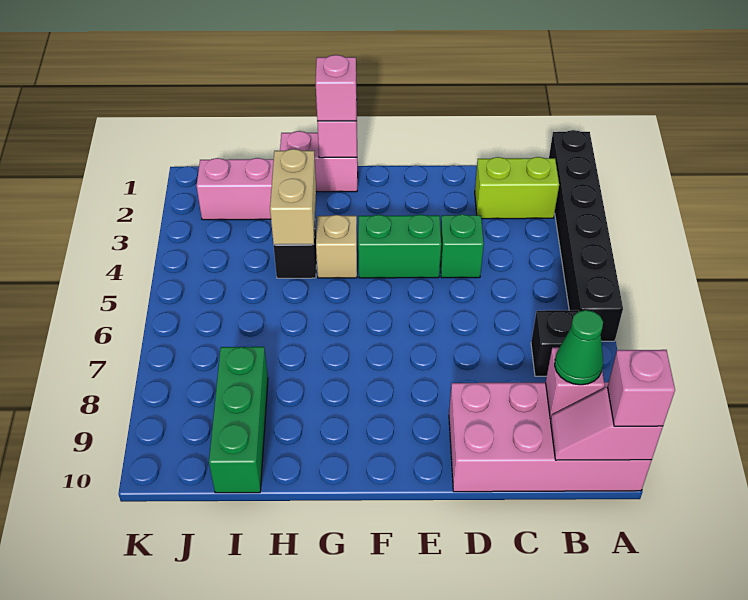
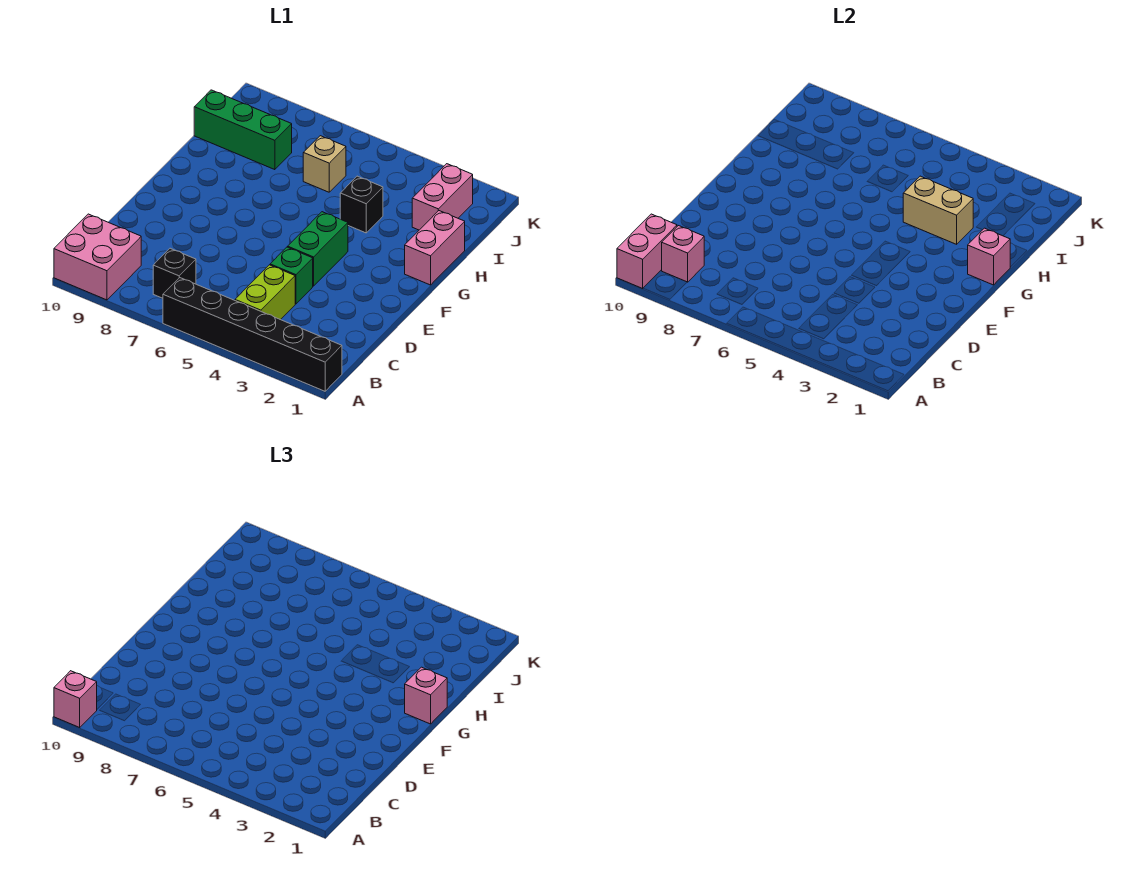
pink brick A9:D10 level 1 -> pink brick A9:B10 level 1
pink slope A10:B10 level 2 top A -> pink brick A10:B10 level 2
lime brick B2:C2 level 1 -> lime brick B4:C4 level 1
green cone B9 level 3 -> none
tan brick G4 level 1 -> tan brick I6 level 1

